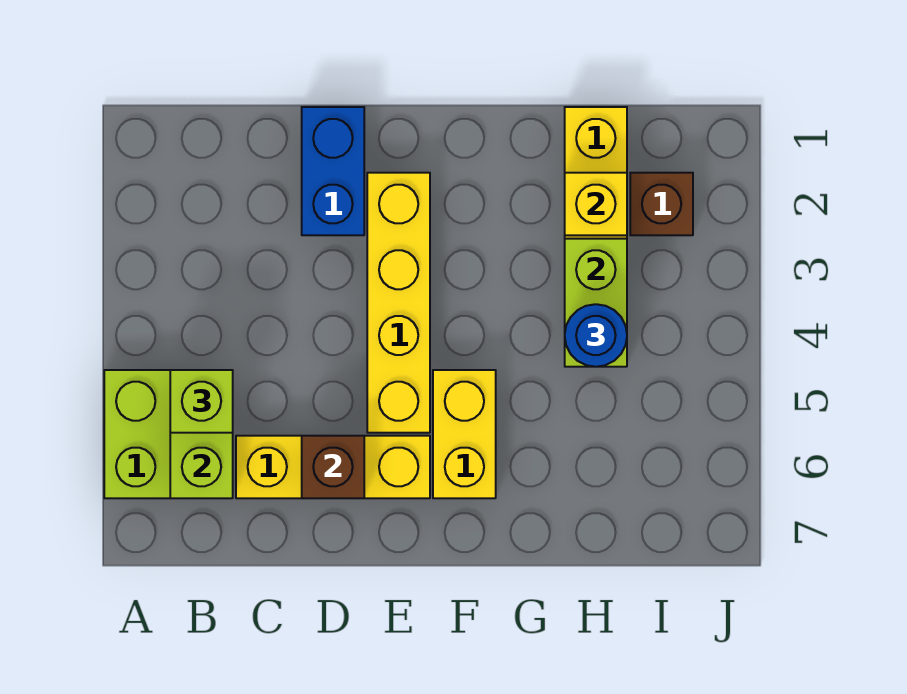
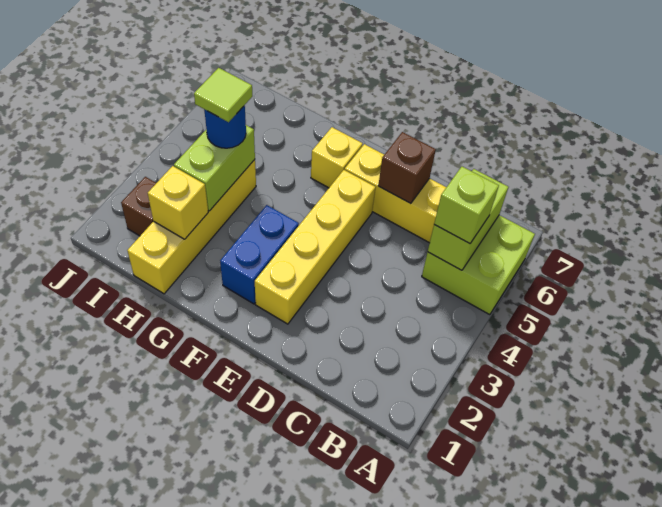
blue brick D1:D2 level 1 -> blue brick F2:F3 level 1
yellow brick F5:F6 level 1 -> yellow brick F6 level 1
none -> lime tile H4 level 4

